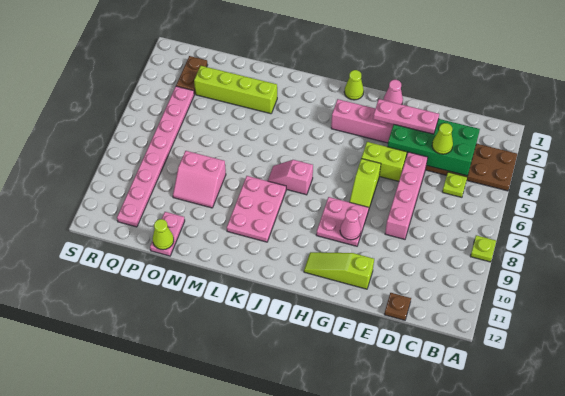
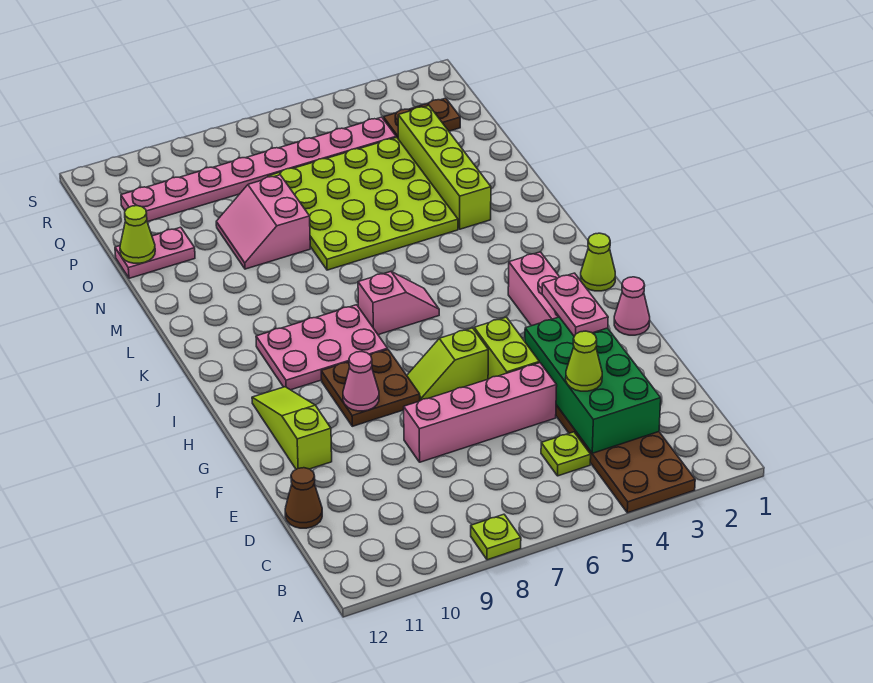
brown plate D12 level 1 -> brown cone D12 level 1
pink plate E3:G3 level 3 -> pink plate F3:G3 level 3
pink plate G8:H9 level 1 -> brown plate G8:H9 level 1
pink slope J7:K7 level 1 top J -> pink slope J6:J7 level 1 top 7
pink plate K8:L10 level 1 -> pink plate I8:J10 level 1
none -> lime plate M4:P7 level 1

